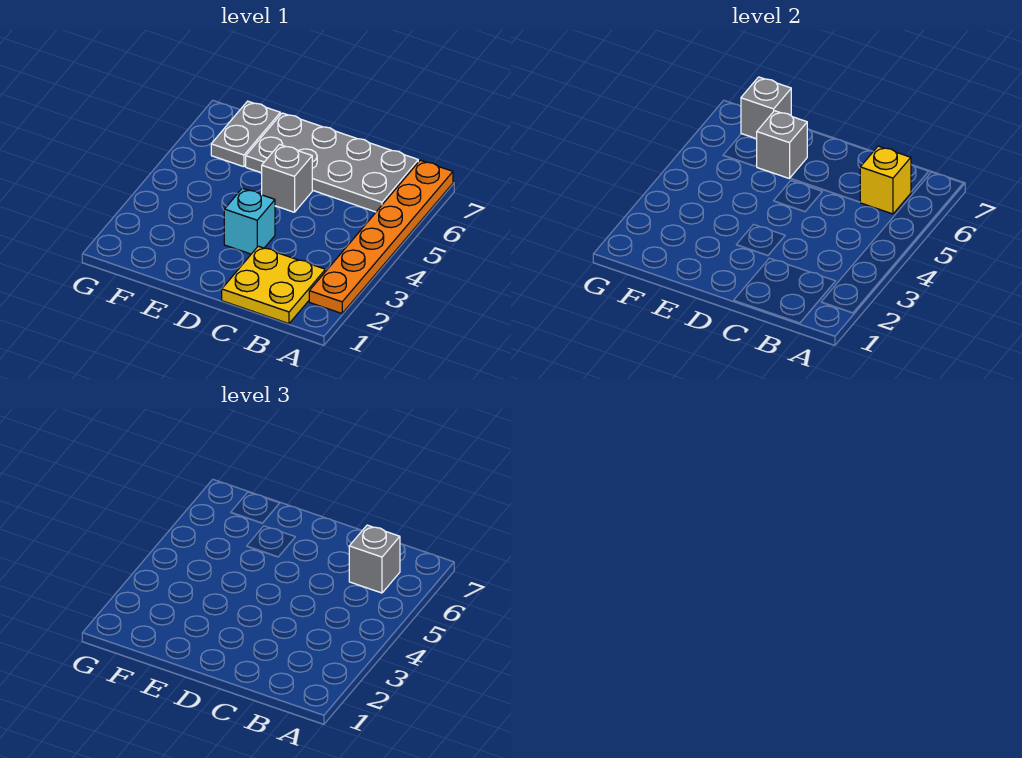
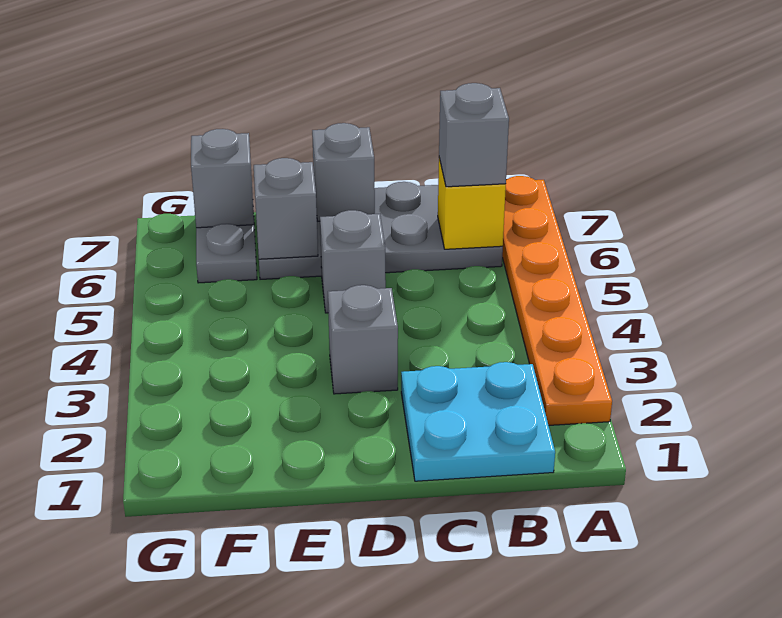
yellow plate B1:C2 level 1 -> cyan plate B1:C2 level 1
cyan brick D3 level 1 -> grey brick D3 level 1
none -> grey brick D7 level 2

